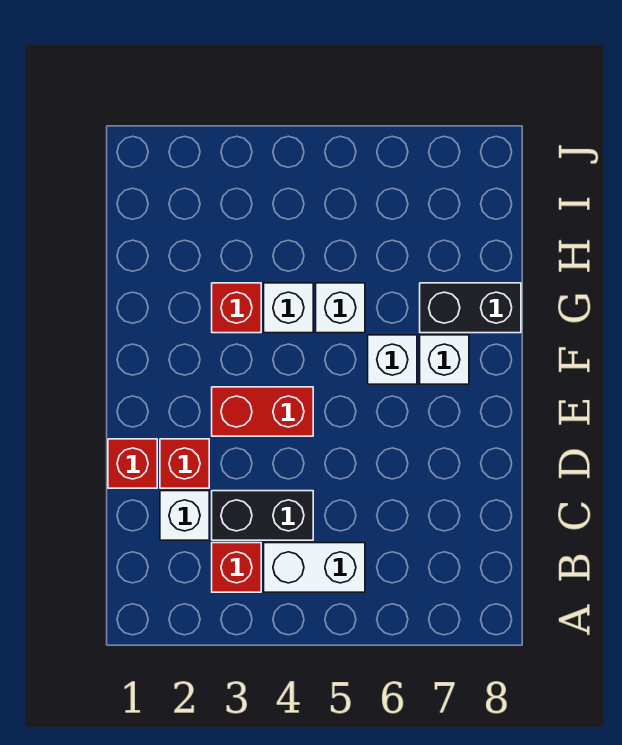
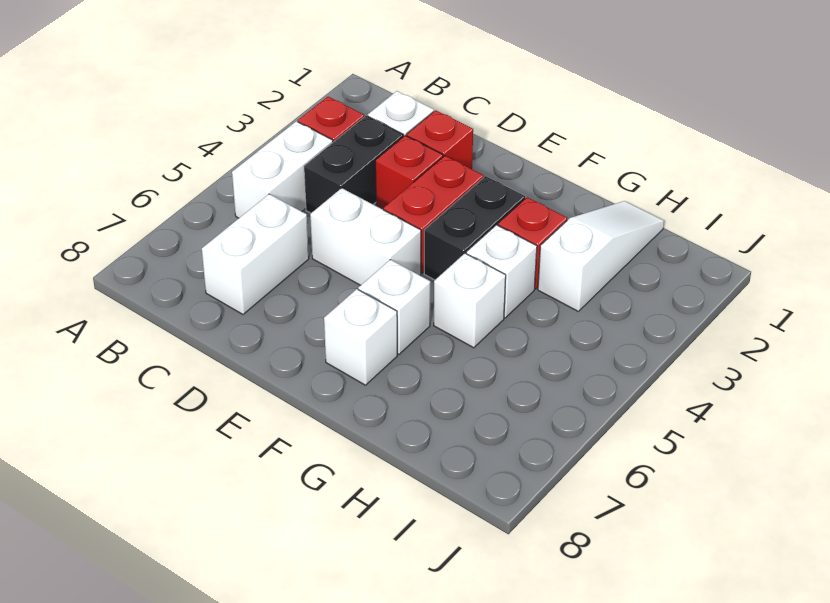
none -> white brick C6:C7 level 1
red brick D1 level 1 -> red brick D3 level 1
none -> white brick D5:E5 level 1
black brick G7:G8 level 1 -> black brick F3:F4 level 1
none -> white slope H1:H3 level 1 top 3

